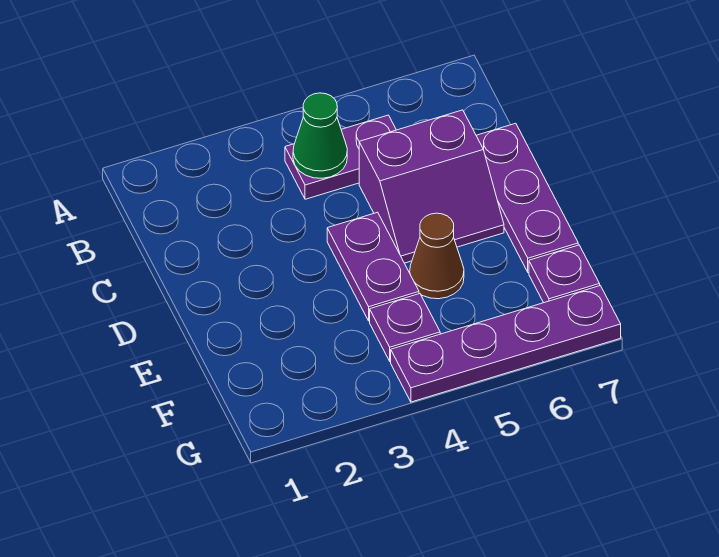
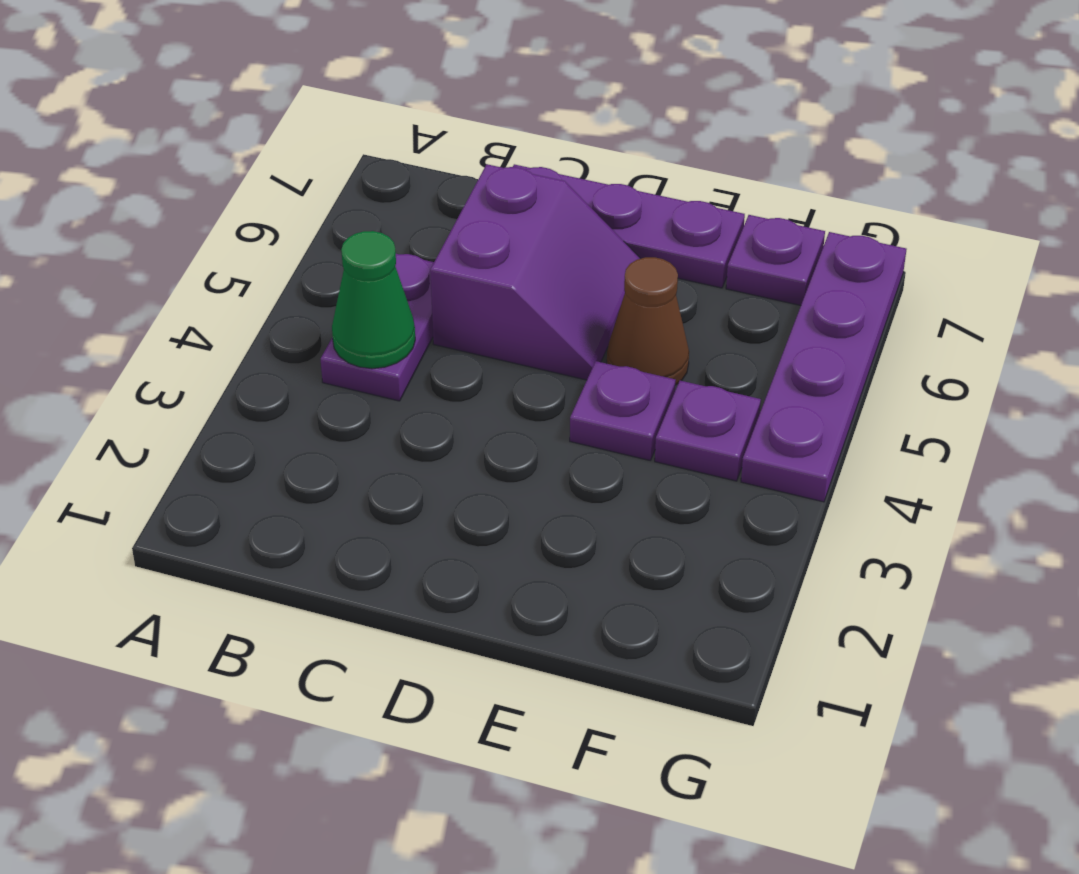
purple plate D4:E4 level 1 -> purple plate E4 level 1

